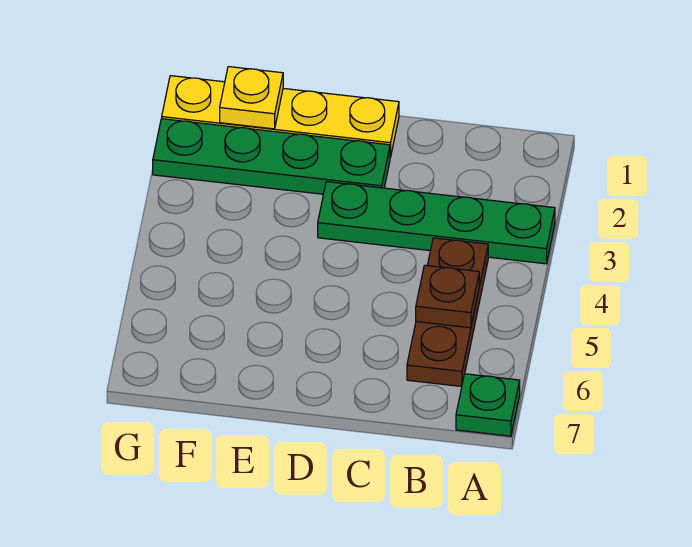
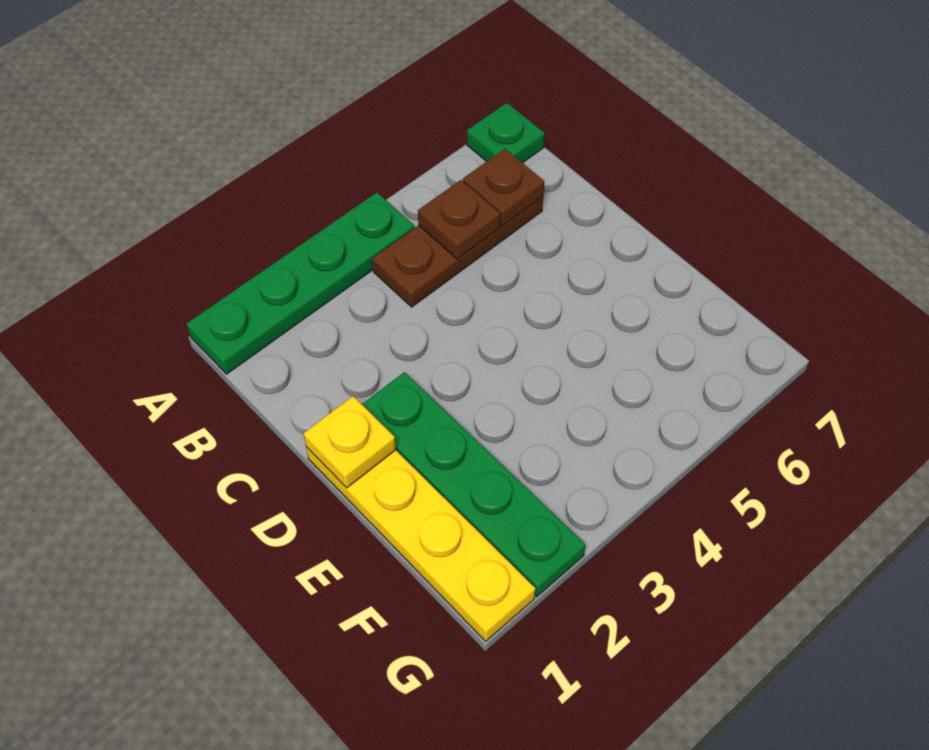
green plate A3:D3 level 1 -> green plate A1:A4 level 1
none -> brown plate B6 level 2
yellow plate F1 level 2 -> yellow plate D1 level 2

